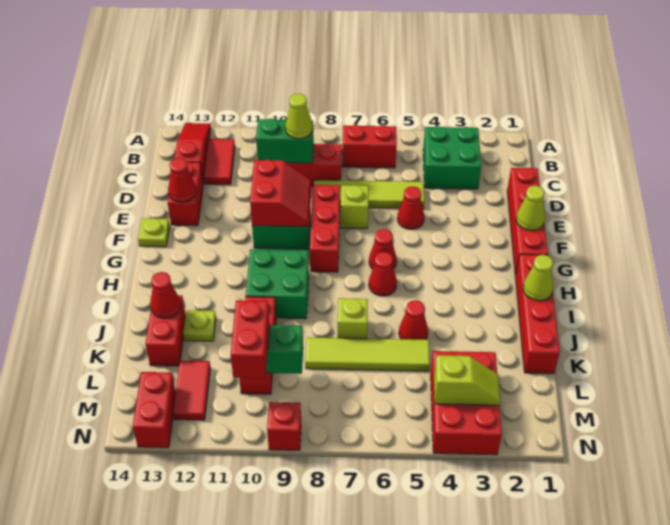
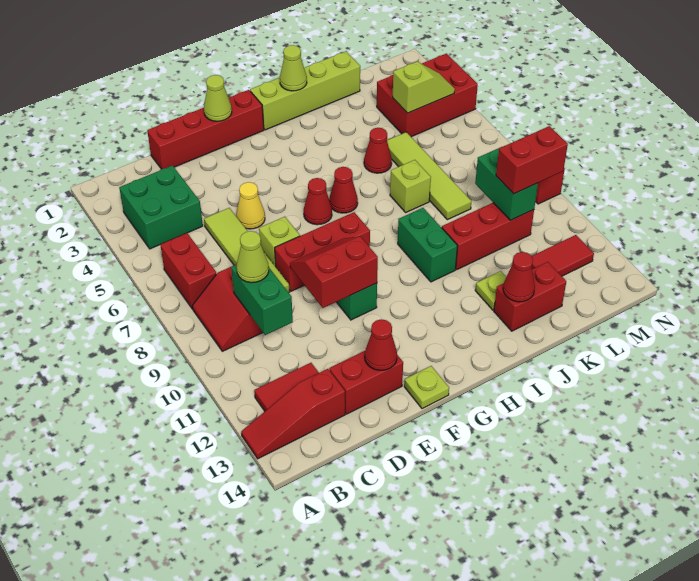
red cone E5 level 1 -> yellow cone E5 level 1
red brick H1:K1 level 1 -> lime brick H1:K1 level 1
green brick H9:I10 level 1 -> green brick I9:I10 level 1
lime slope M3:M4 level 2 top 4 -> lime slope L4:M4 level 2 top L
red brick M13:N13 level 1 -> none

